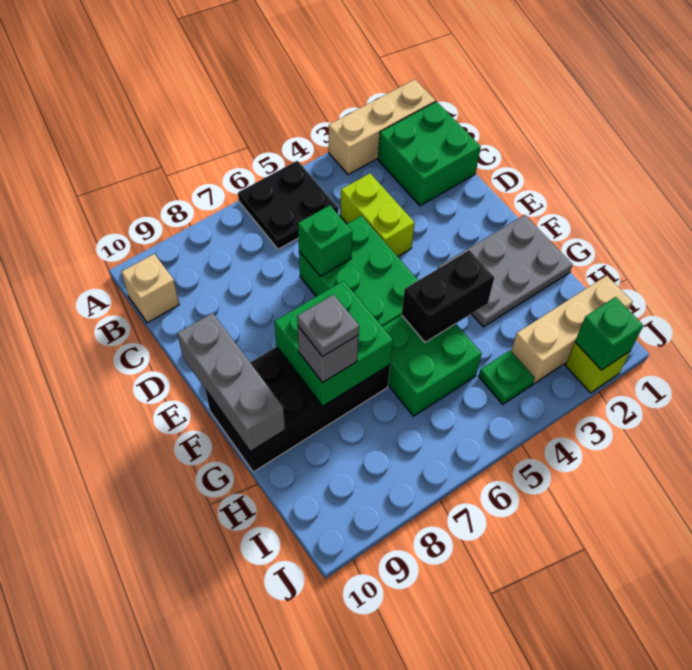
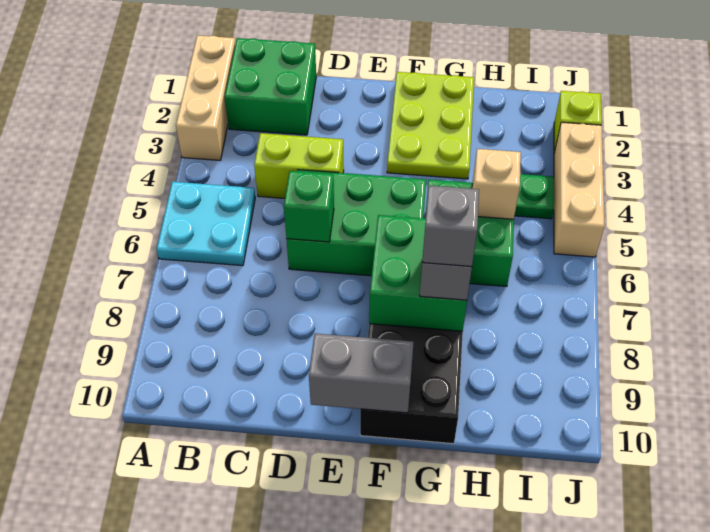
black plate A5:B6 level 1 -> cyan plate A5:B6 level 1
tan brick B10 level 1 -> tan brick H5 level 2
grey brick E10:G10 level 2 -> grey brick E10:F10 level 2
grey plate F1:G3 level 1 -> lime plate F1:G3 level 1
black brick G4:G5 level 2 -> none
grey plate G8 level 4 -> grey brick G8 level 4
tan brick I1:I3 level 1 -> tan brick J3:J5 level 1
green brick J2 level 2 -> none

